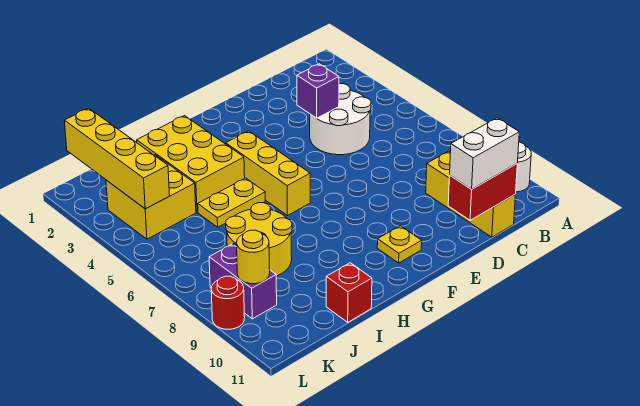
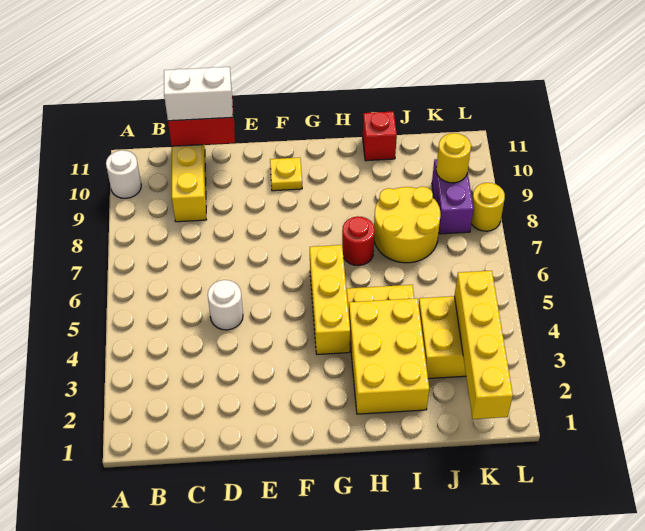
white round brick C4:D5 level 1 -> white round brick D5 level 1
purple brick D4 level 2 -> none
none -> yellow round brick L8 level 1
red round brick L9 level 1 -> red round brick H7 level 1

